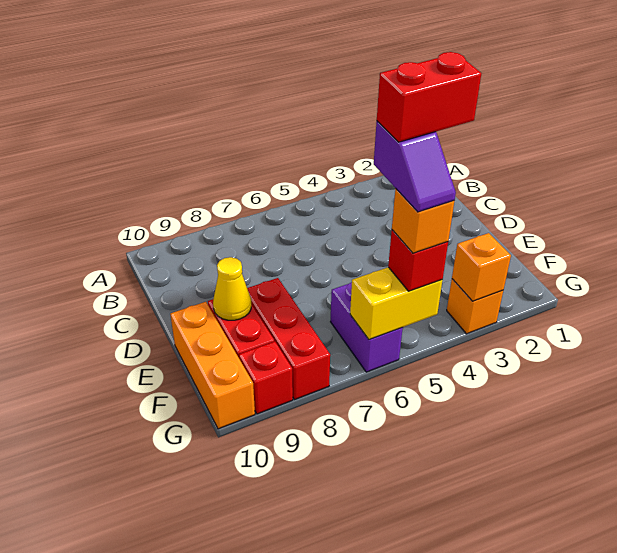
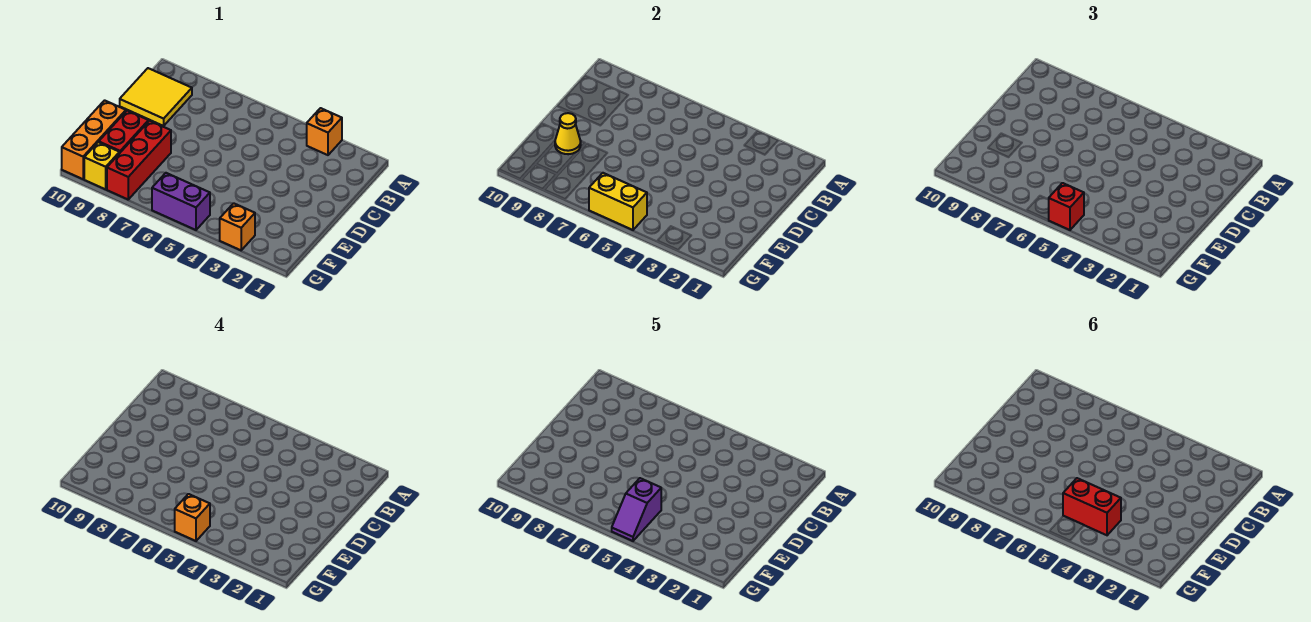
none -> yellow tile B9:C10 level 1
purple brick F6:G6 level 1 -> purple brick G5:G6 level 1
orange brick G3 level 2 -> orange brick A3 level 1
red brick G9 level 1 -> yellow brick G9 level 1

